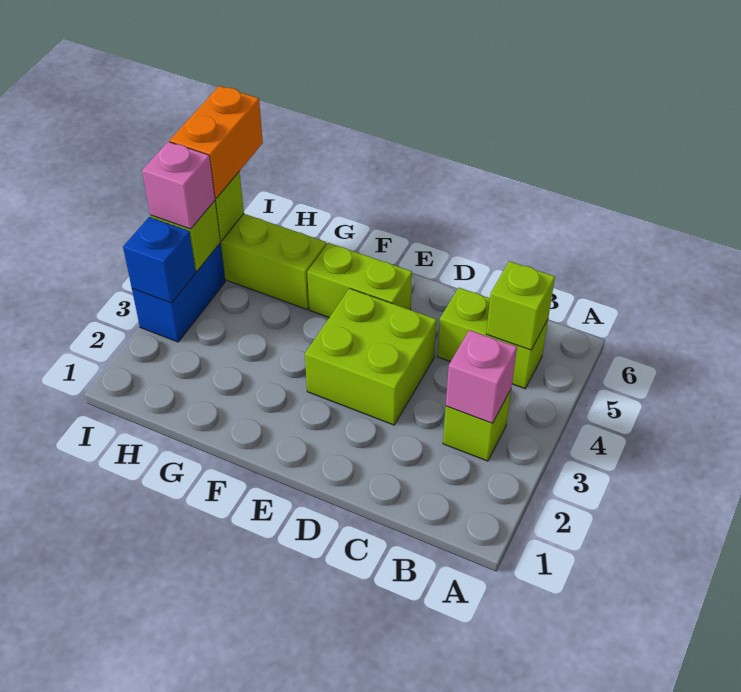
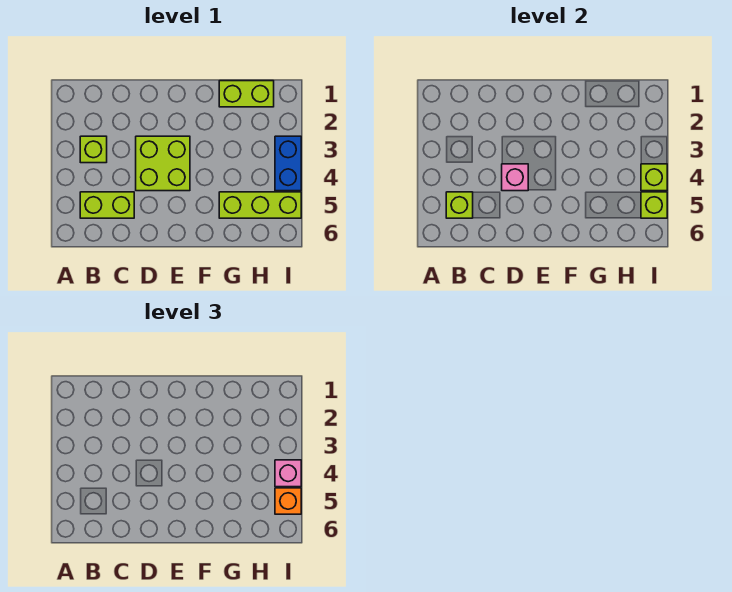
pink brick B3 level 2 -> pink brick D4 level 2
lime brick E5:F5 level 1 -> lime brick G1:H1 level 1
blue brick I3 level 2 -> none
orange brick I5:I6 level 3 -> orange brick I5 level 3

